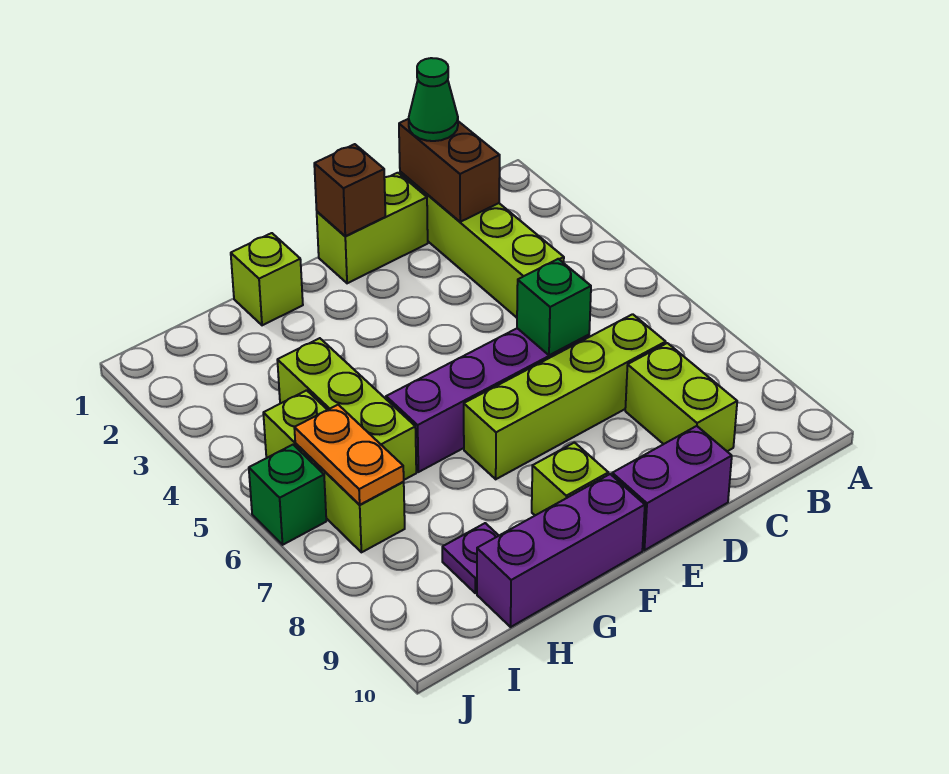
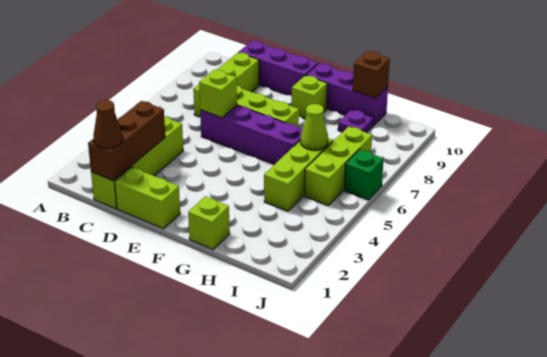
brown brick C1:C2 level 2 -> brown brick C1:C3 level 2
green cone C1 level 3 -> brown cone C1 level 3
green brick D6 level 2 -> lime brick D6 level 2
purple brick D10:E10 level 1 -> purple brick C10:E10 level 1
brown brick E1 level 2 -> brown brick H10 level 2
none -> lime cone H6 level 2
orange plate I6:I7 level 2 -> none

